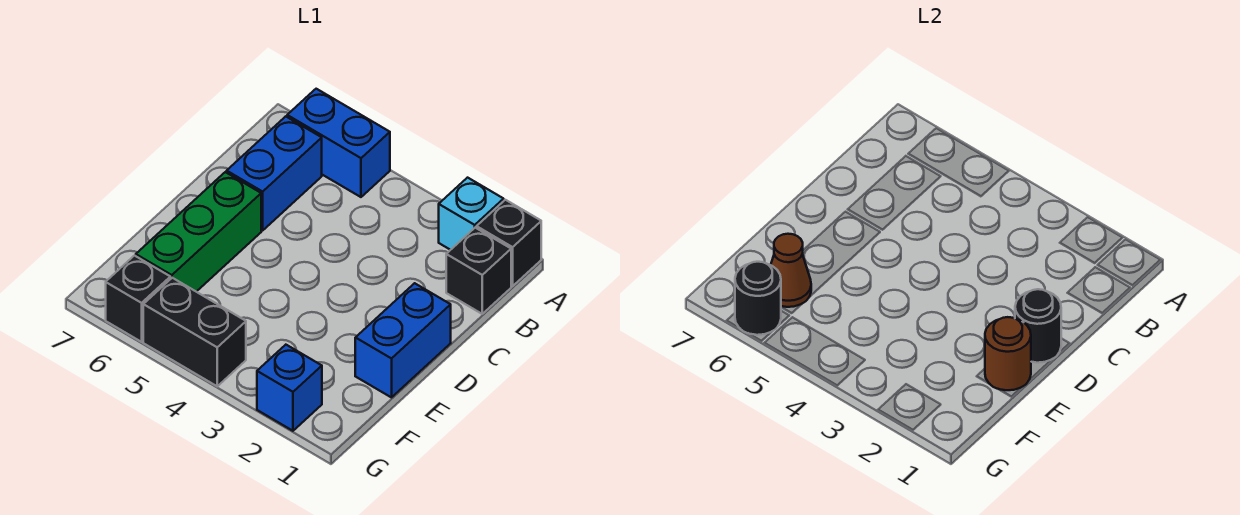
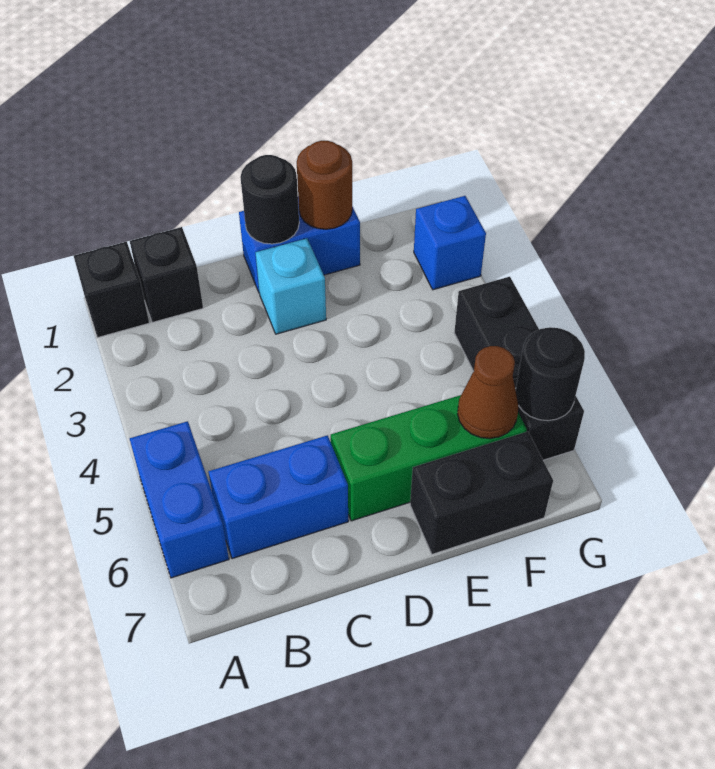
cyan brick A2 level 1 -> cyan brick D2 level 1
none -> black brick E7:F7 level 1

